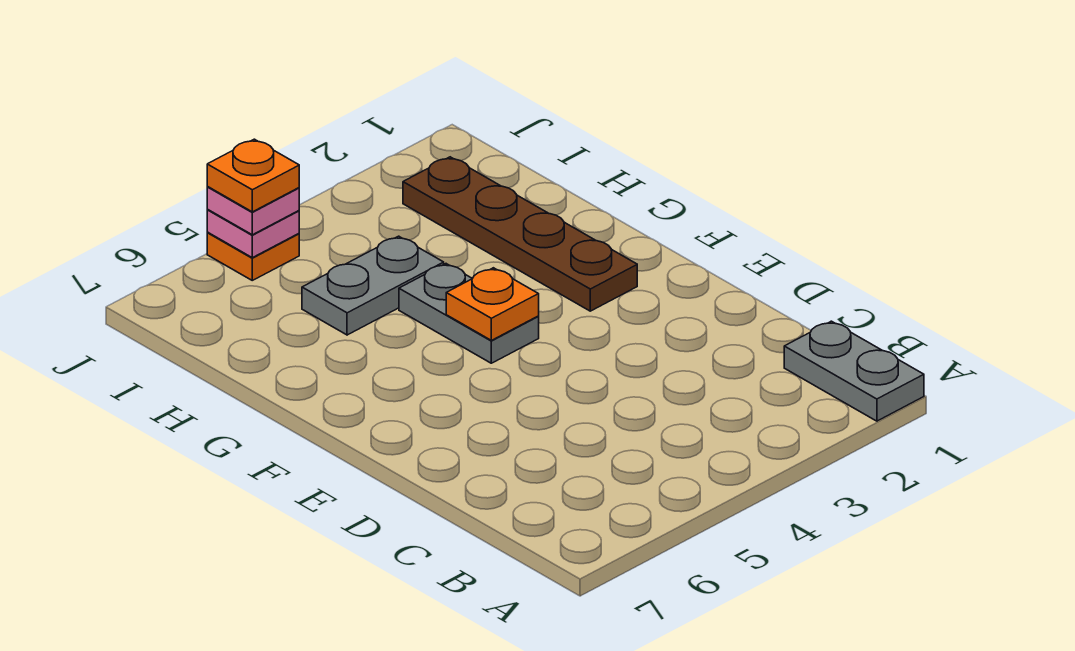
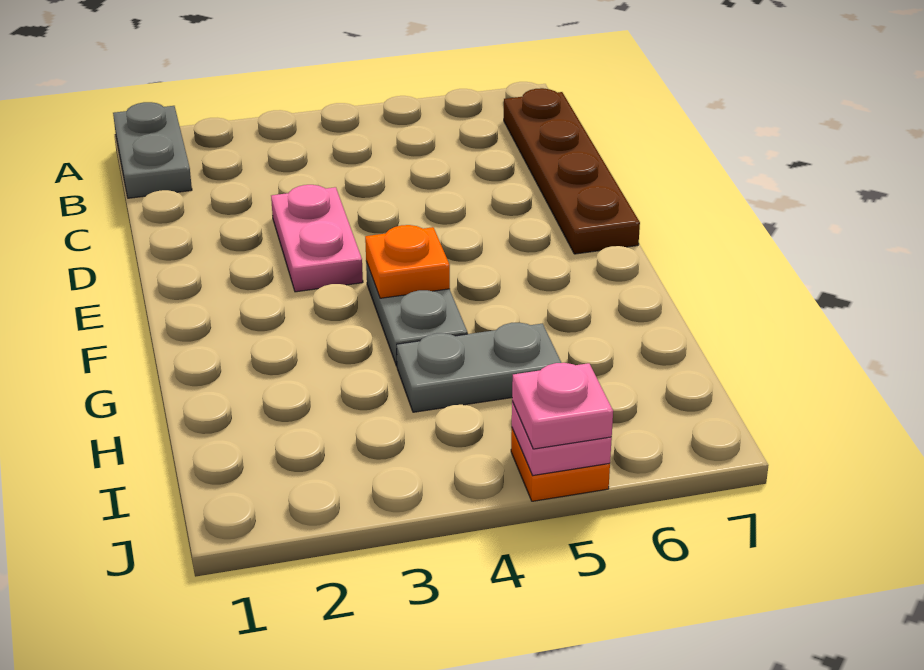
none -> pink plate D3:E3 level 1
brown plate F2:I2 level 1 -> brown plate B7:E7 level 1
orange plate J5 level 4 -> none

